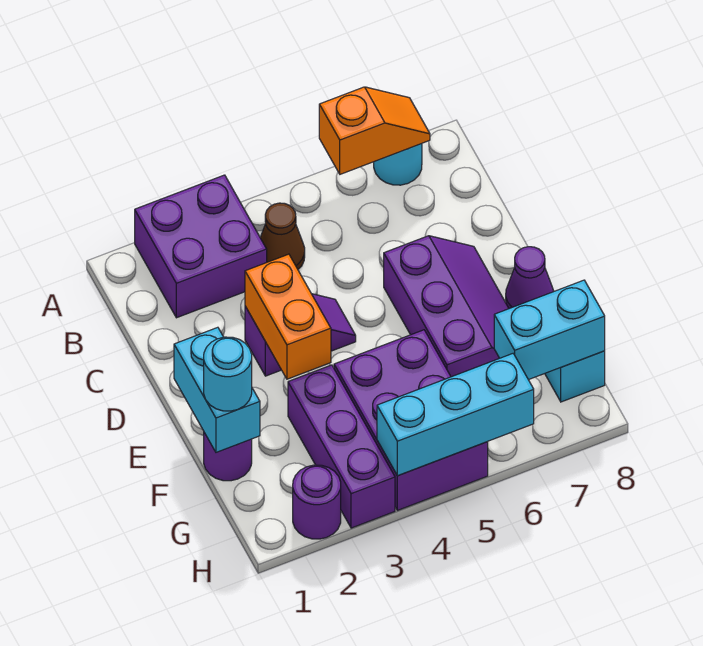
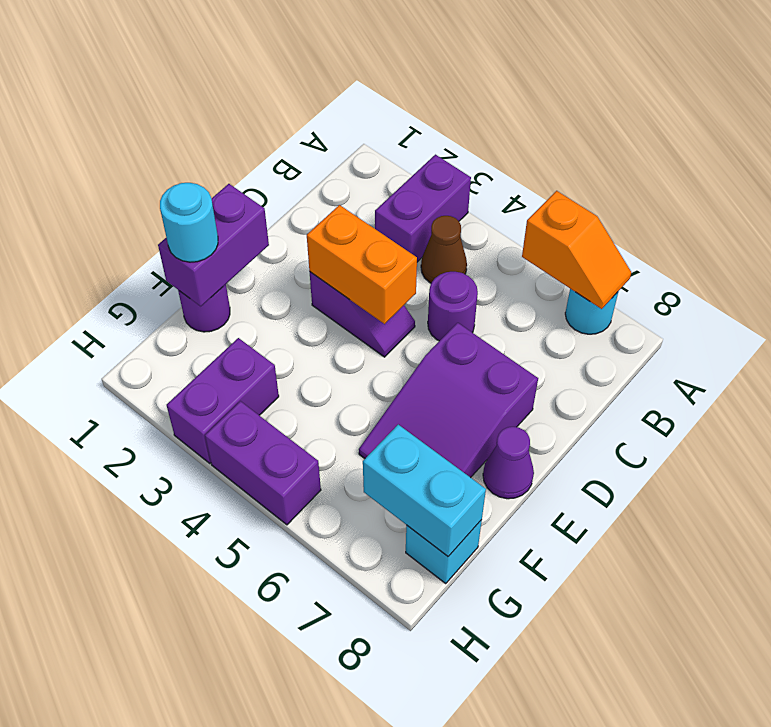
purple brick A2:B3 level 1 -> purple brick A3:B3 level 1
orange brick D3:E3 level 2 -> orange brick D3:D4 level 2
purple slope D6:F7 level 1 top 6 -> purple slope D6:F7 level 1 top D
cyan brick E1:F1 level 2 -> purple brick E1:F1 level 2
purple brick F3:H3 level 1 -> purple brick G3:H3 level 1
purple brick F4:H5 level 1 -> purple brick H4:H5 level 1
purple round brick H2 level 1 -> purple round brick C5 level 1
cyan brick H4:H6 level 2 -> none

